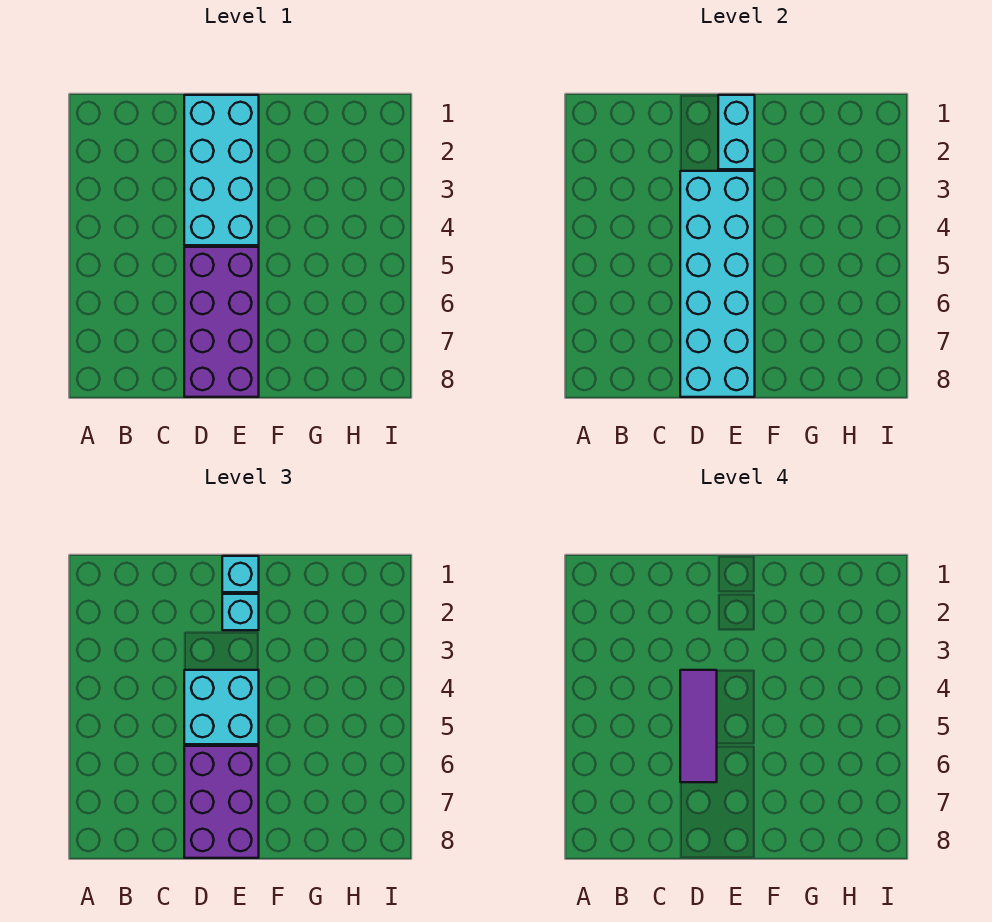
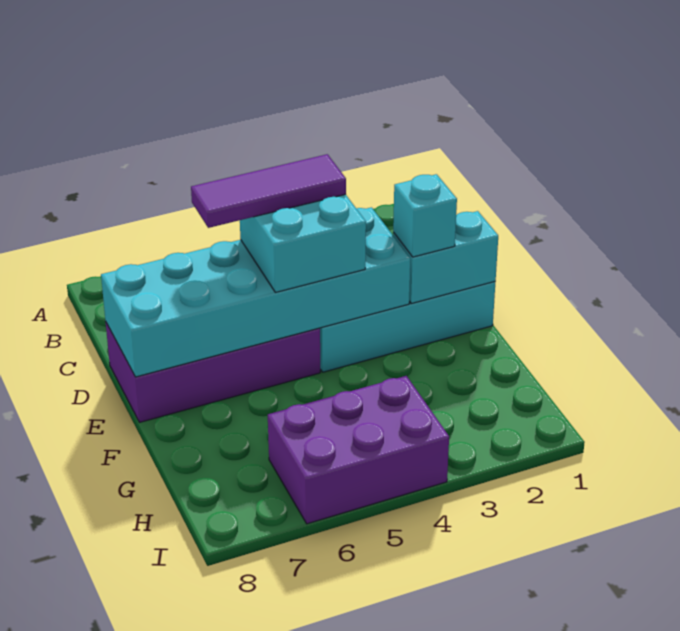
purple brick D6:E8 level 3 -> purple brick H4:I6 level 1
cyan brick E1 level 3 -> none

